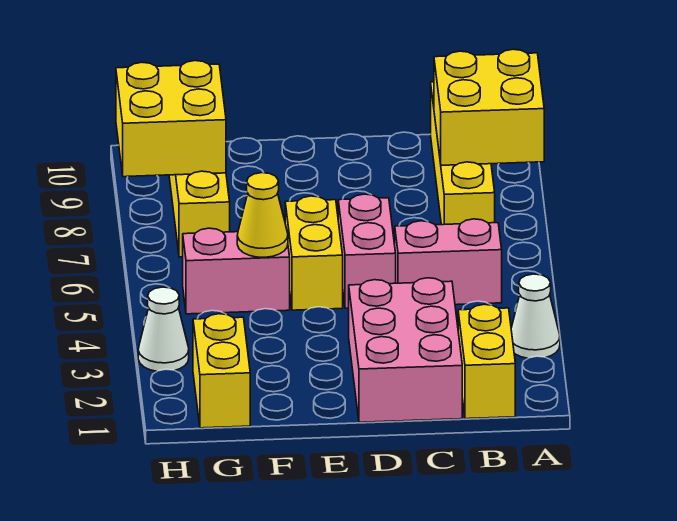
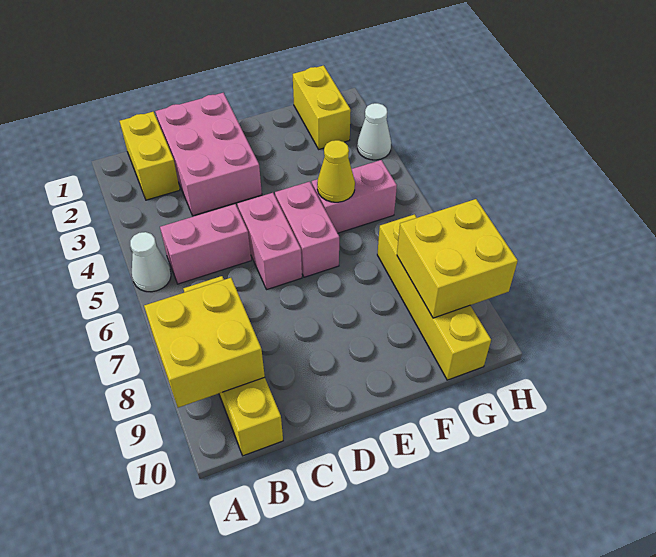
white cone A3 level 1 -> white cone A5 level 1
yellow brick E5:E6 level 1 -> pink brick E5:E6 level 1

